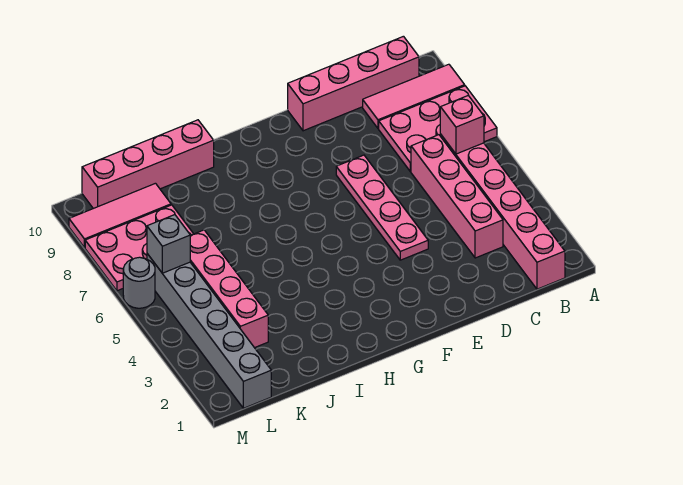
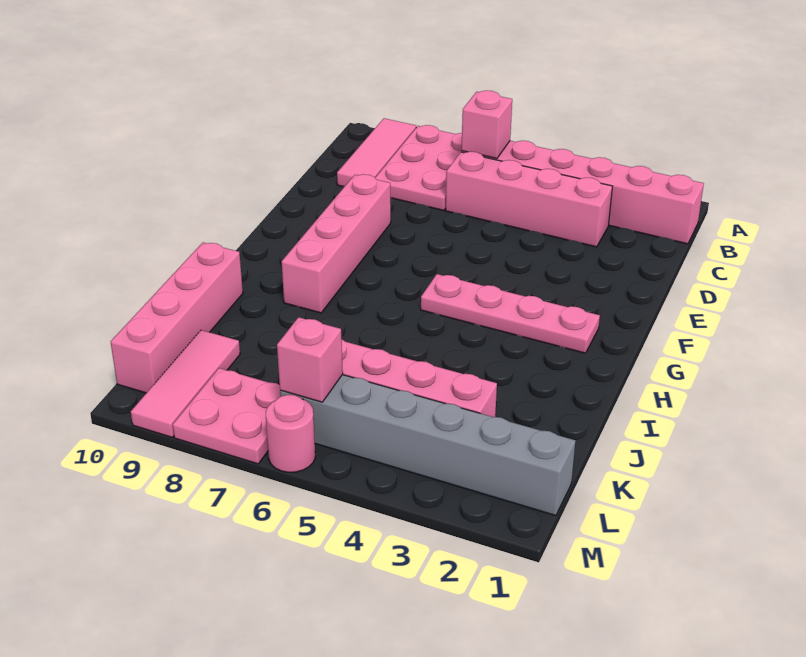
pink brick B10:E10 level 1 -> pink brick E8:H8 level 1
pink plate E4:E7 level 1 -> pink plate G2:G5 level 1
pink plate K7:M8 level 1 -> pink plate L7:M8 level 1
grey brick L6 level 2 -> pink brick L6 level 2
grey round brick M6 level 1 -> pink round brick M6 level 1

